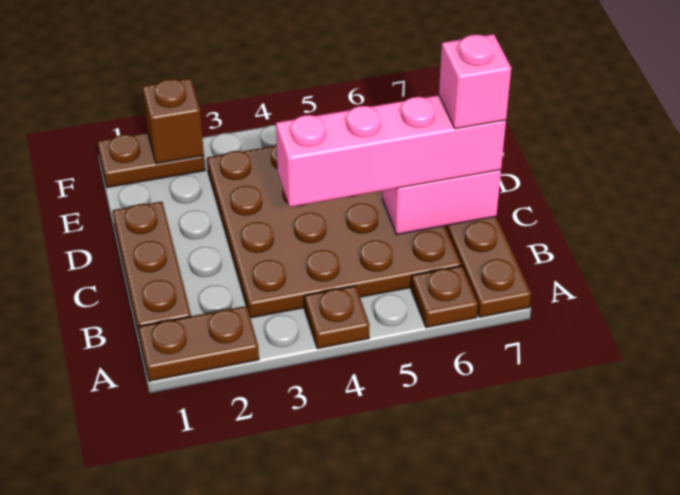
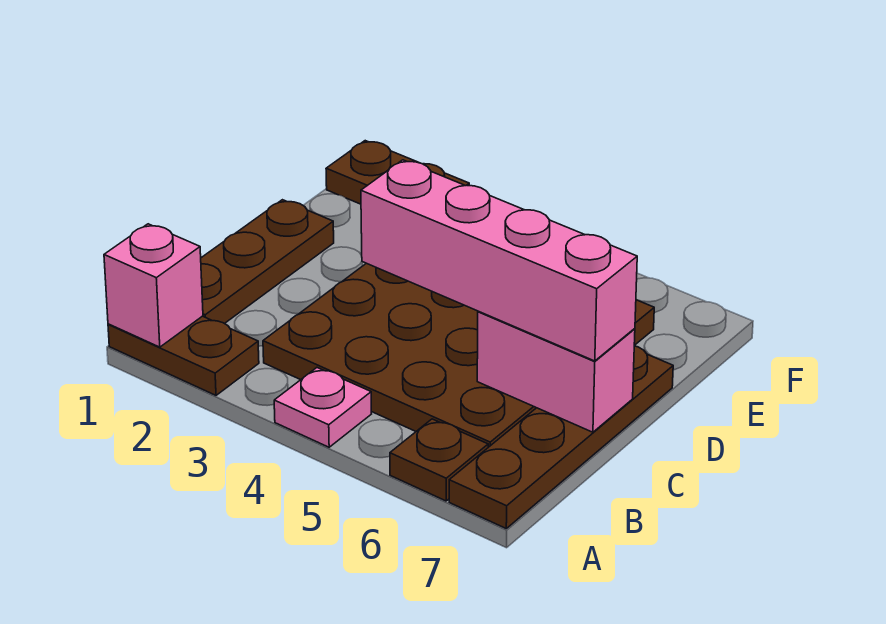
brown plate A4 level 1 -> pink plate A4 level 1
pink brick C7 level 4 -> pink brick A1 level 2
brown brick F2 level 2 -> none

